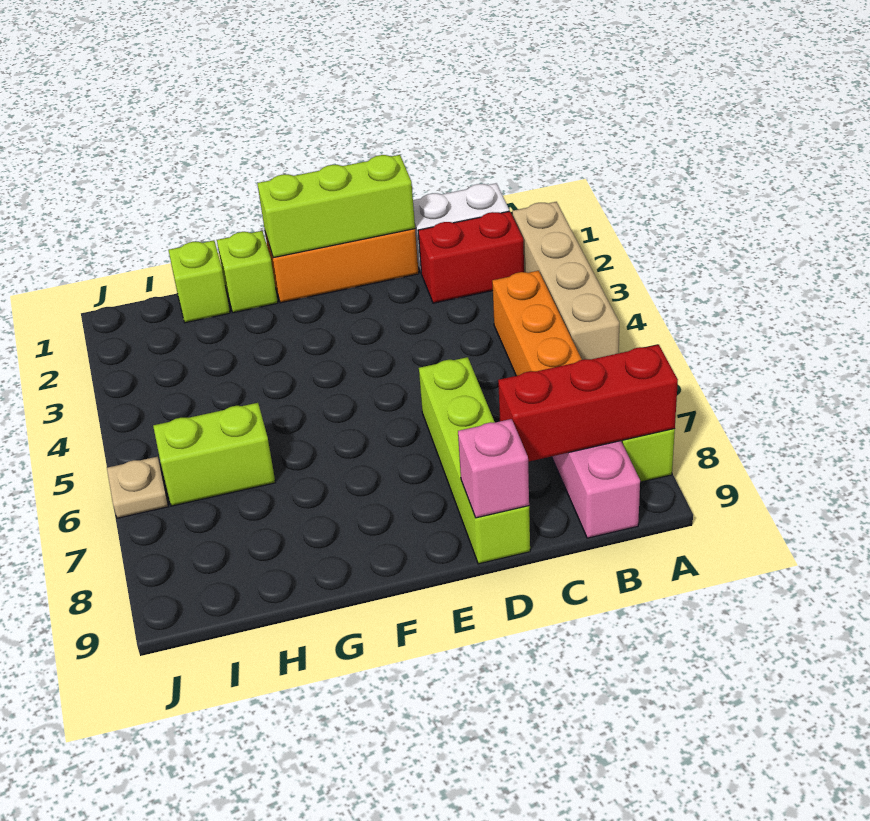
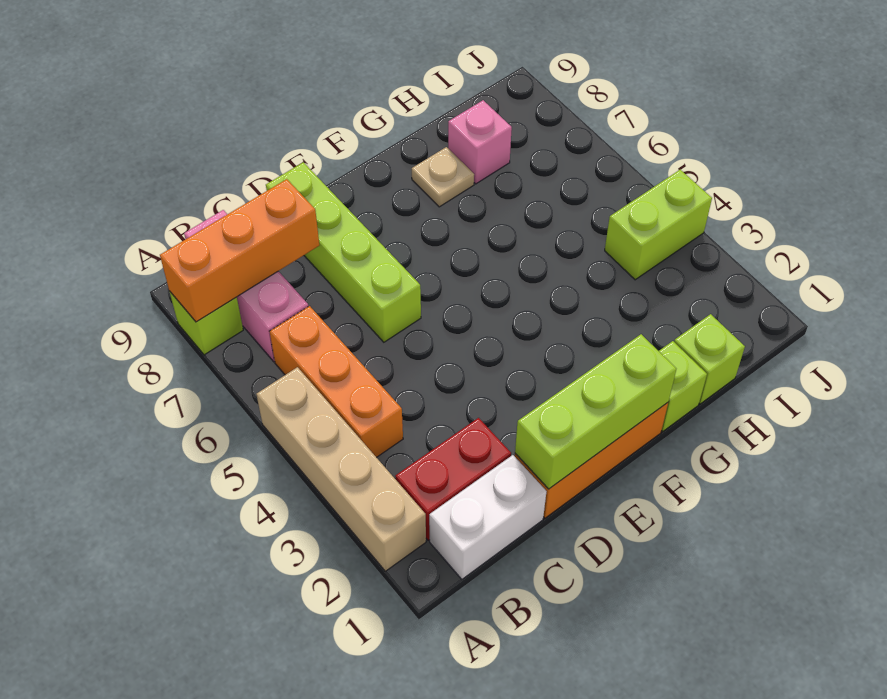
red brick A8:C8 level 2 -> orange brick A8:C8 level 2
pink brick D9 level 2 -> pink brick H8 level 1
lime brick H6:I6 level 1 -> lime brick I4:J4 level 1
tan plate J6 level 1 -> tan plate G8 level 1

